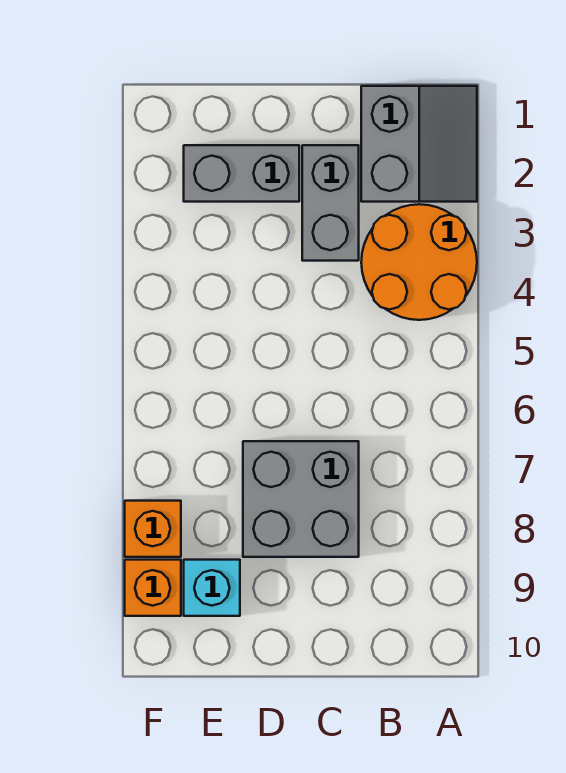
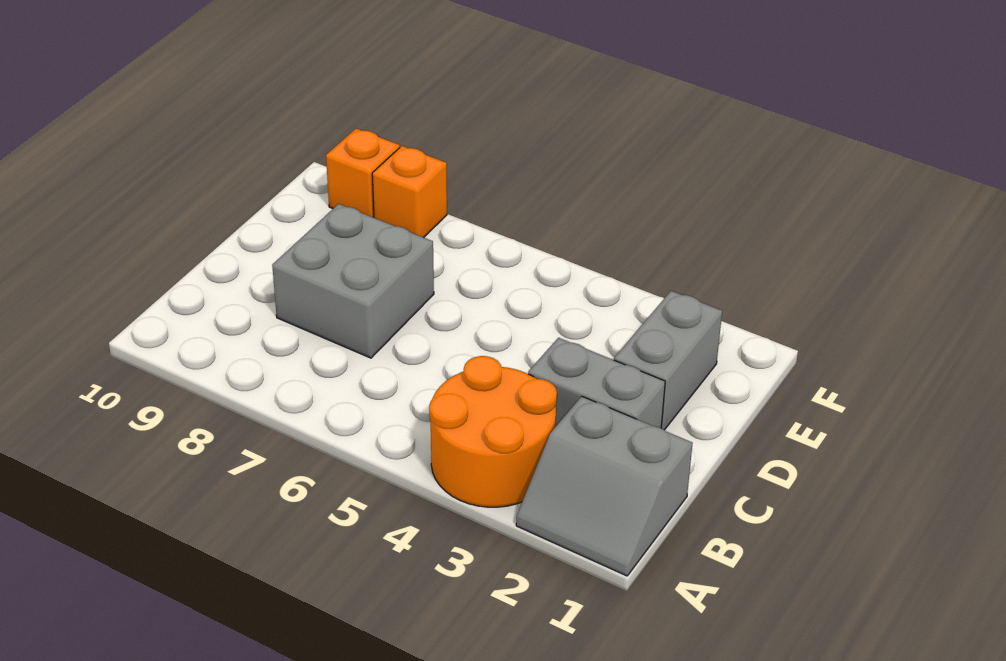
cyan brick E9 level 1 -> none

